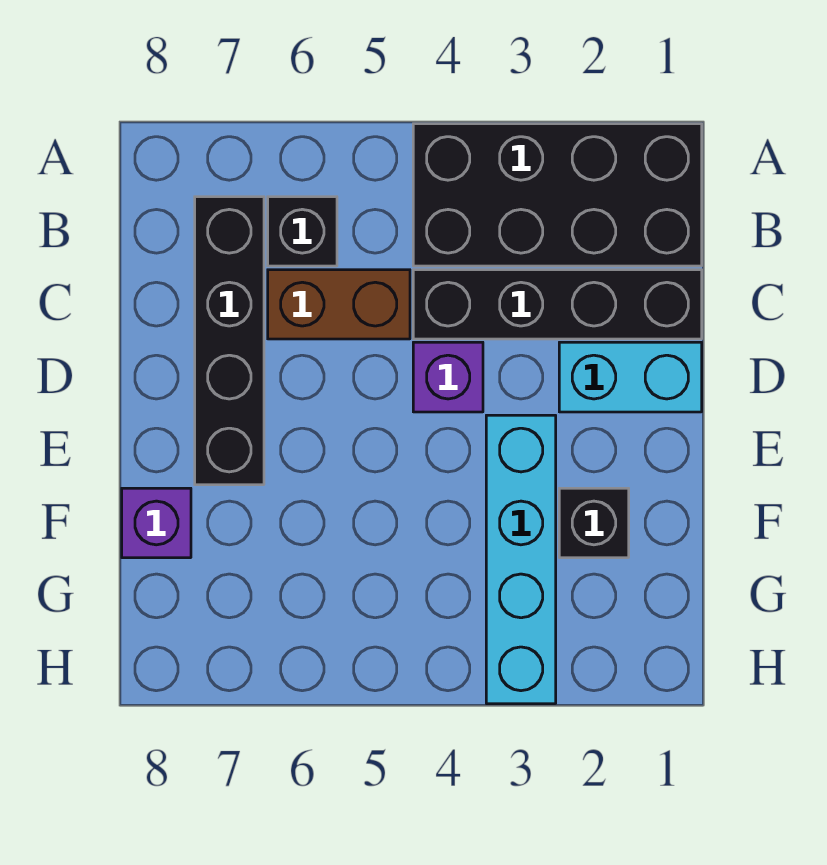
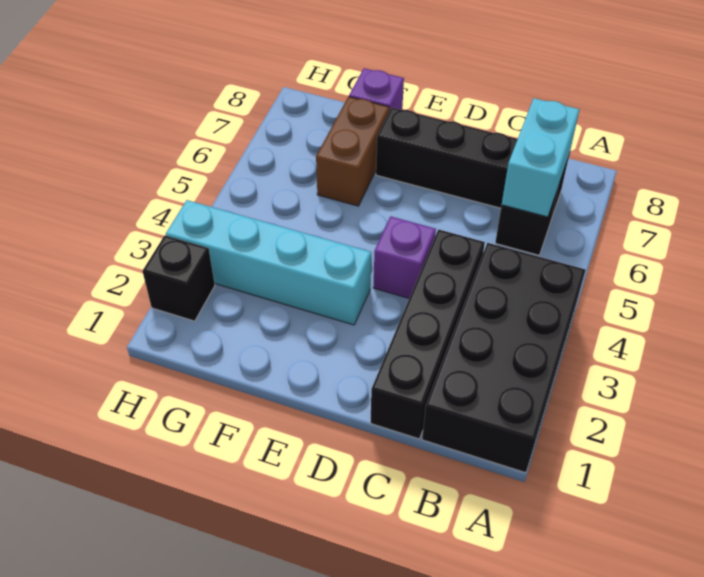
brown brick C5:C6 level 1 -> brown brick F6:F7 level 1
cyan brick D1:D2 level 1 -> cyan brick B6:B7 level 2
black brick F2 level 1 -> black brick H2 level 1

